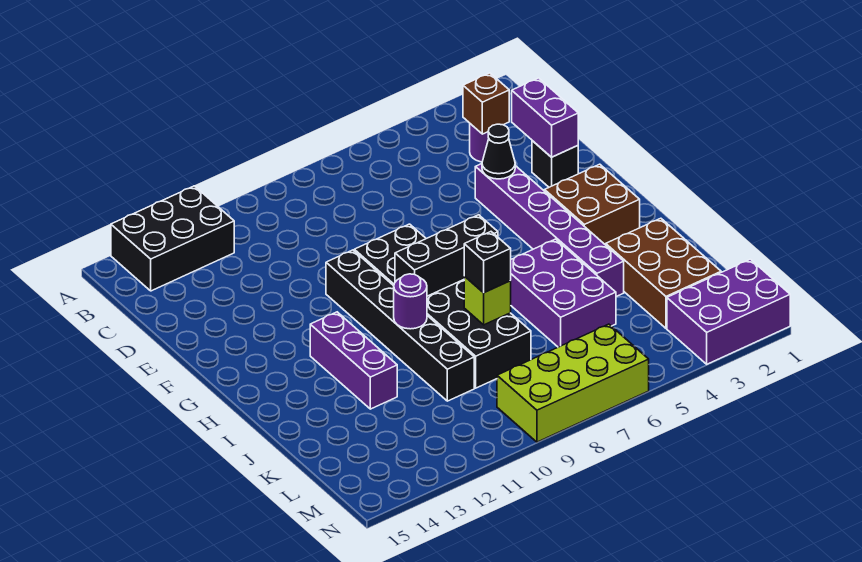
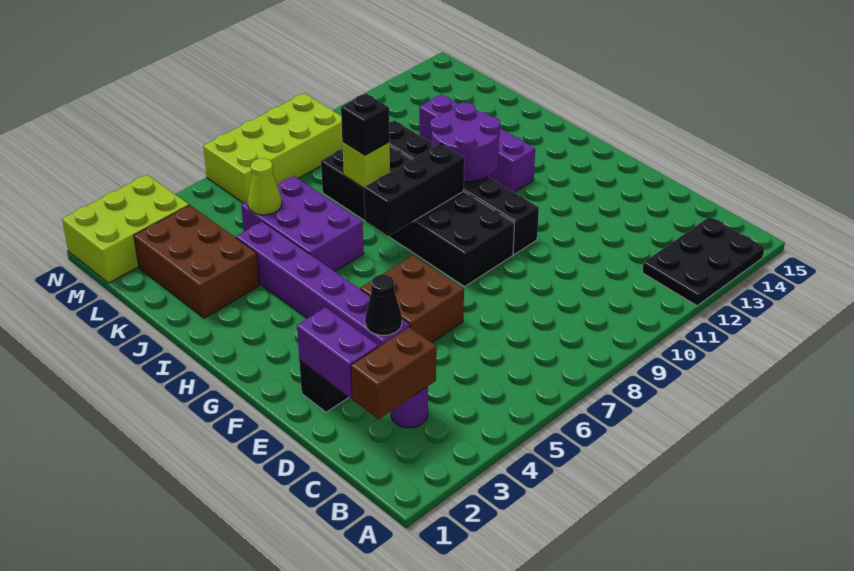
black brick A12:B14 level 1 -> black plate A12:B14 level 1
brown brick C3 level 2 -> brown brick C2:C3 level 2
brown brick G2:H3 level 1 -> brown brick E5:F6 level 1
purple brick H12:J12 level 1 -> purple brick H12:K12 level 1
purple round brick I10 level 2 -> purple round brick H10:I11 level 2
none -> lime cone K5 level 2
purple brick M1:N3 level 1 -> lime brick M1:N3 level 1

